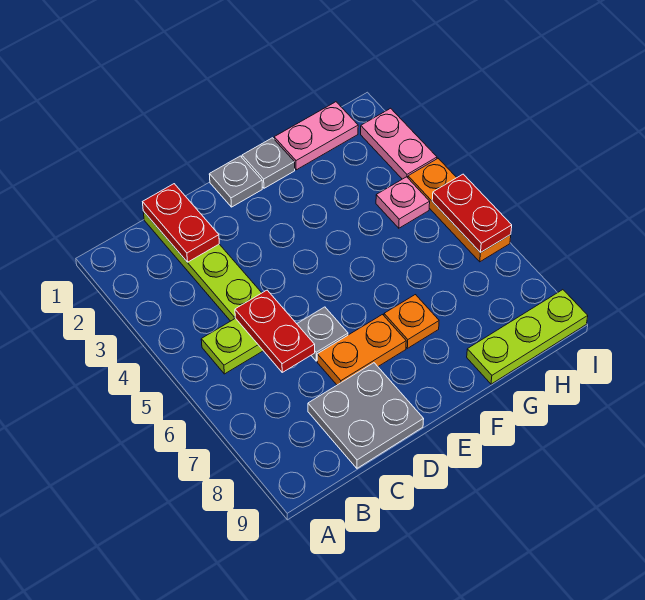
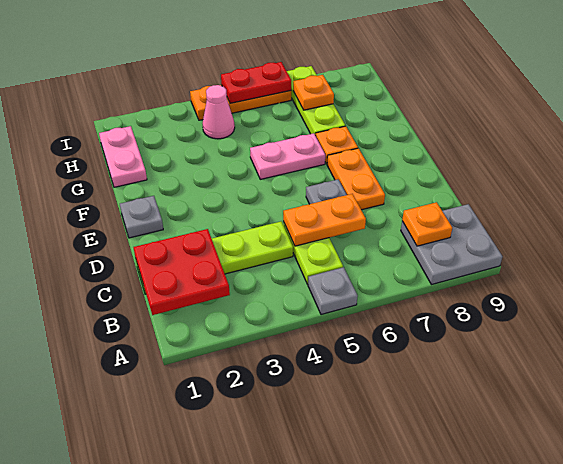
none -> orange plate B8 level 2
red plate C1:C2 level 2 -> red plate B1:C2 level 2
red plate C5:C6 level 2 -> orange plate C5:C6 level 2
grey plate C8:D9 level 1 -> grey plate A8:B9 level 1
grey plate F1 level 1 -> grey plate A5 level 1
lime plate G9:I9 level 1 -> lime plate G7:I7 level 1
pink plate H4 level 1 -> pink cone H4 level 1
none -> orange plate H7 level 2
pink plate I2:I3 level 1 -> pink plate F5:F6 level 1

